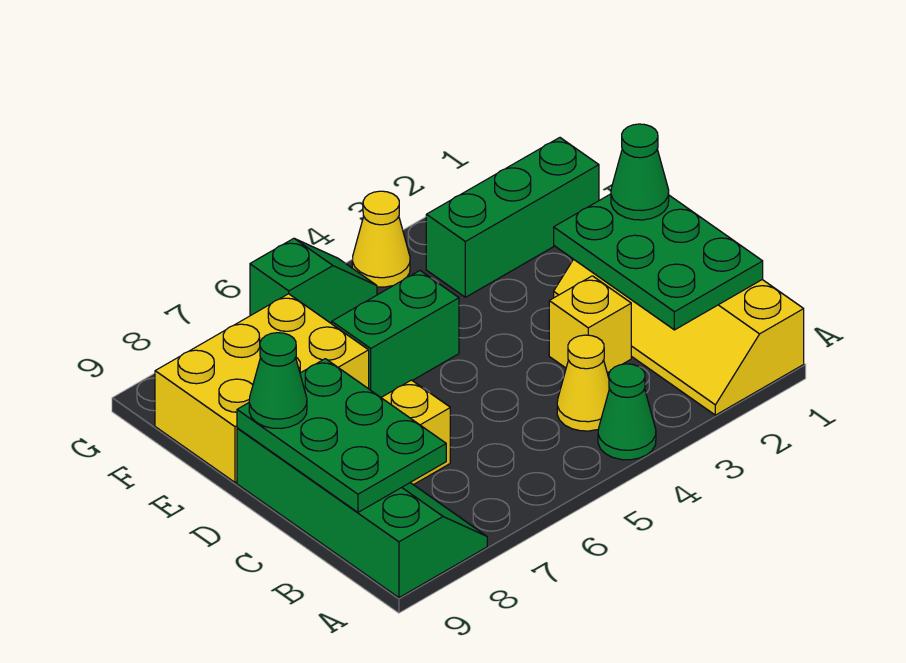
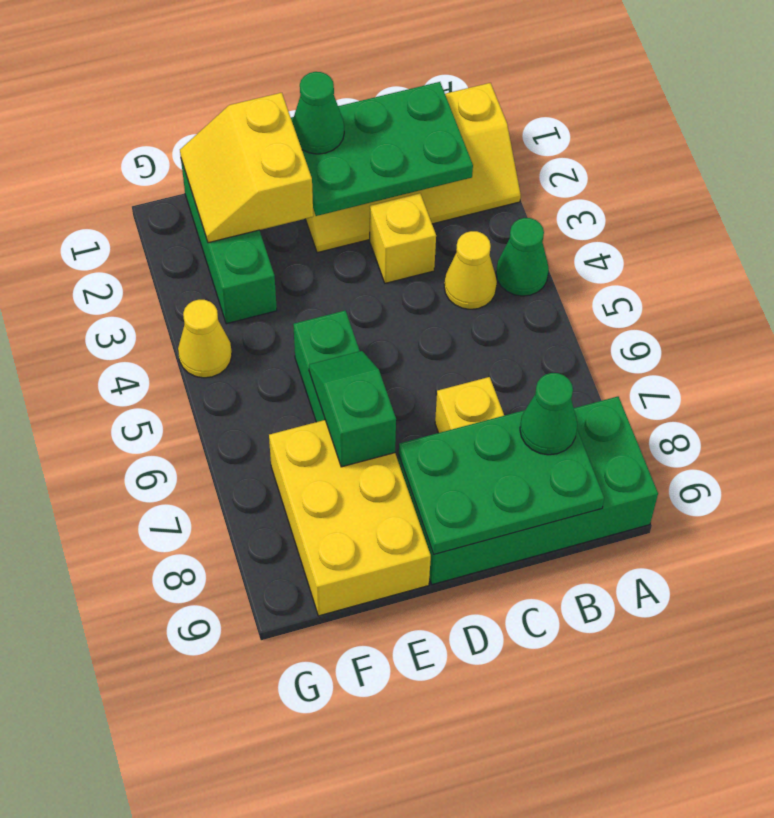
green slope A8:D9 level 1 top 9 -> green brick A8:D9 level 1
green cone D9 level 3 -> green cone B8 level 3
none -> yellow slope E1:F2 level 2 top E
green slope G5:G6 level 1 top 6 -> green slope E6:E7 level 2 top 7

